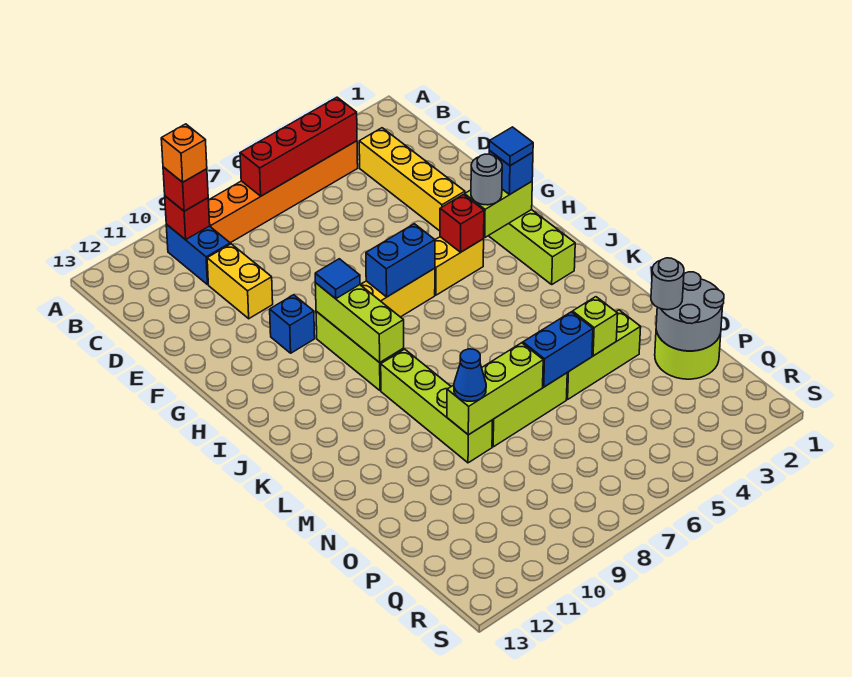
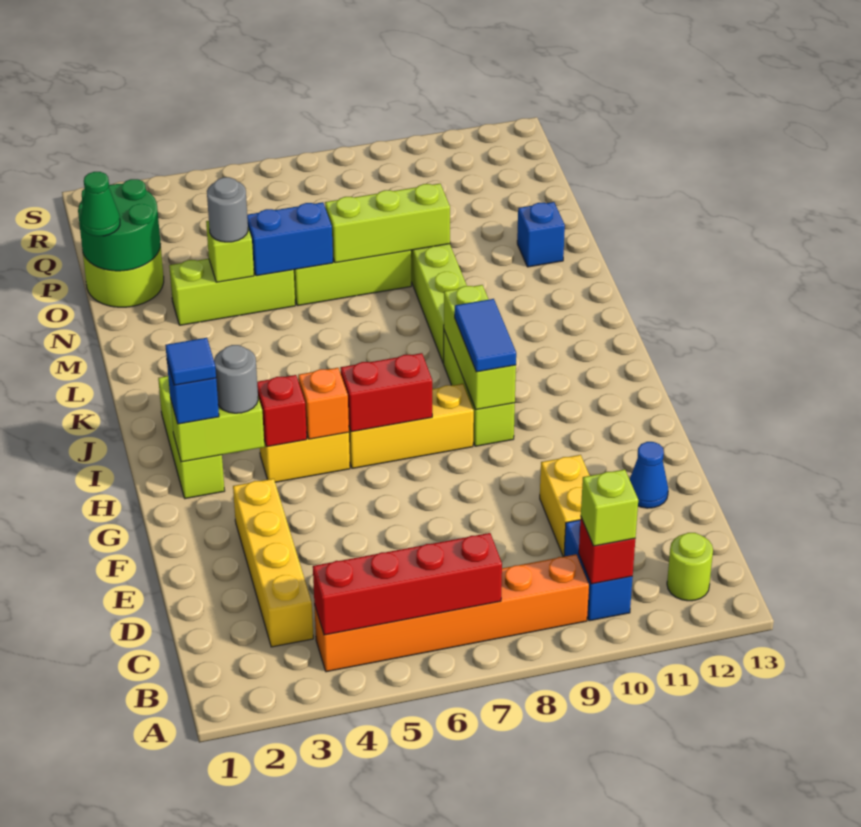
red brick B10 level 3 -> lime brick B10 level 3
orange brick B10 level 4 -> orange brick H5 level 2
none -> lime round brick B12 level 1
blue brick G10 level 1 -> blue brick N12 level 1
blue brick H6:H7 level 2 -> red brick H6:H7 level 2
blue tile H9 level 3 -> blue tile H9:I9 level 3
blue cone N9 level 3 -> blue cone E12 level 1
grey round brick O1:P2 level 2 -> green round brick O1:P2 level 2
none -> green cone O1 level 3
grey round brick O2 level 3 -> grey round brick N4 level 3

